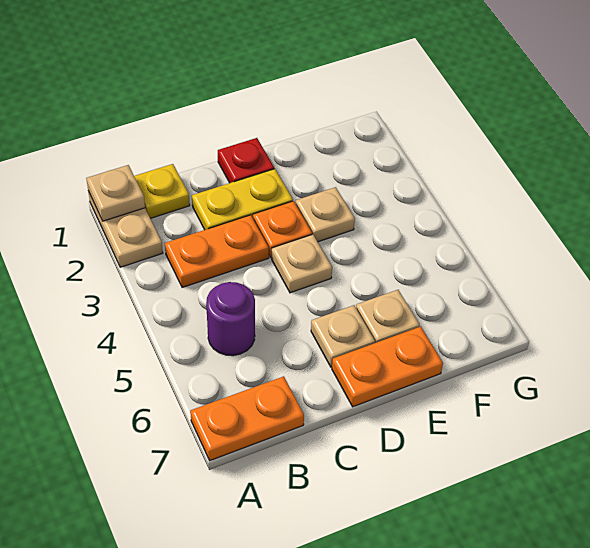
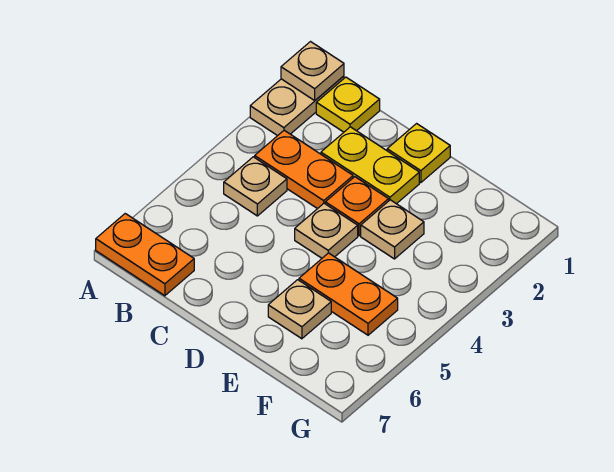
purple round brick B5 level 1 -> none
red plate D1 level 1 -> yellow plate D1 level 1
tan plate D6 level 1 -> tan plate B4 level 1
orange plate D7:E7 level 1 -> orange plate E5:F5 level 1

